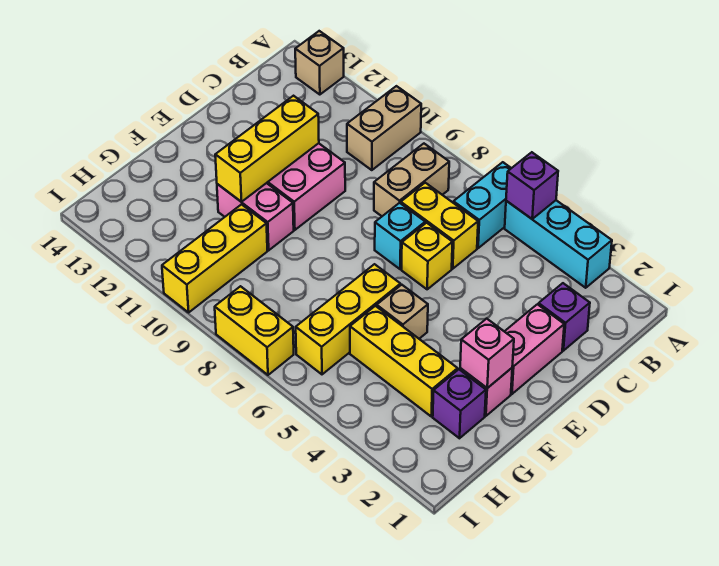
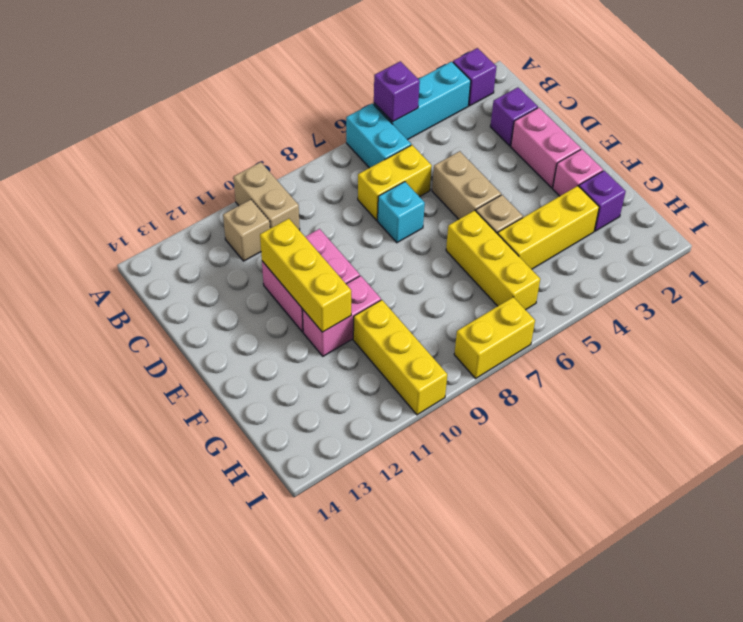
none -> purple brick A2 level 1
tan brick A13 level 1 -> tan brick B11 level 1
tan brick B8:C8 level 1 -> tan brick D5:E5 level 1
yellow brick D6 level 1 -> none
pink brick F2 level 2 -> none

